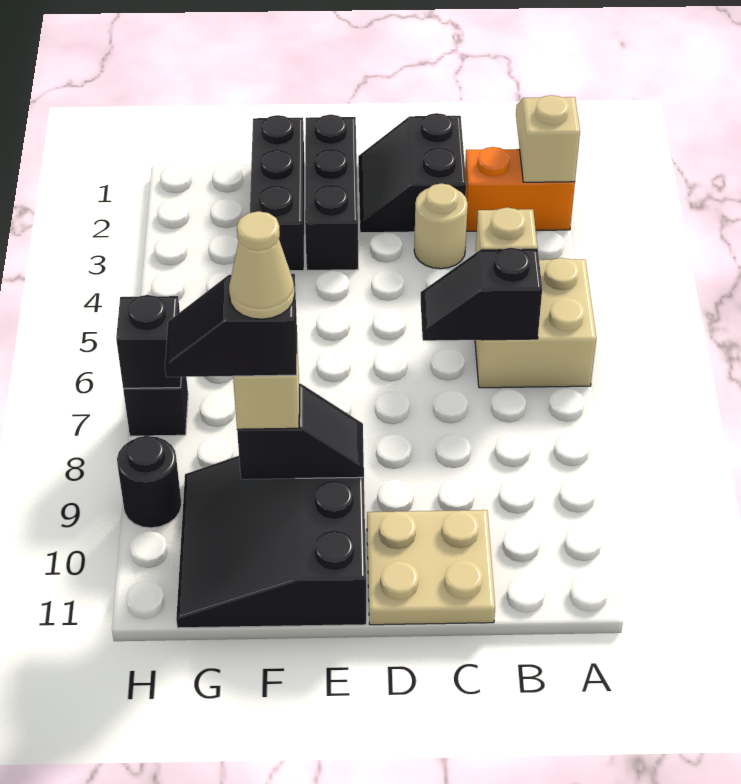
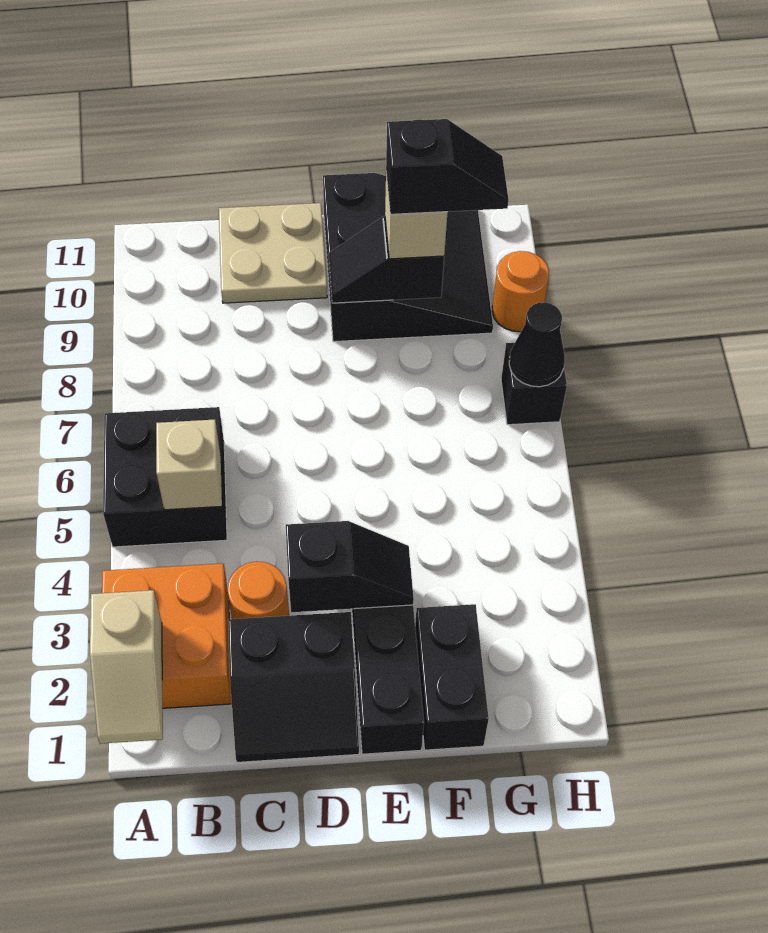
orange brick A2:B2 level 1 -> orange brick A2:B3 level 1
tan brick A5:B6 level 1 -> black brick A5:B6 level 1
black slope B6:C6 level 2 top B -> black slope D3:E3 level 2 top D
black slope C1:D2 level 1 top C -> black slope C1:D2 level 1 top 2
tan round brick C3 level 1 -> orange round brick C3 level 1
black brick F1:F3 level 1 -> black brick F1:F2 level 1
tan cone F9 level 5 -> none
black brick H7 level 2 -> black cone H7 level 2
black round brick H9 level 1 -> orange round brick H9 level 1

